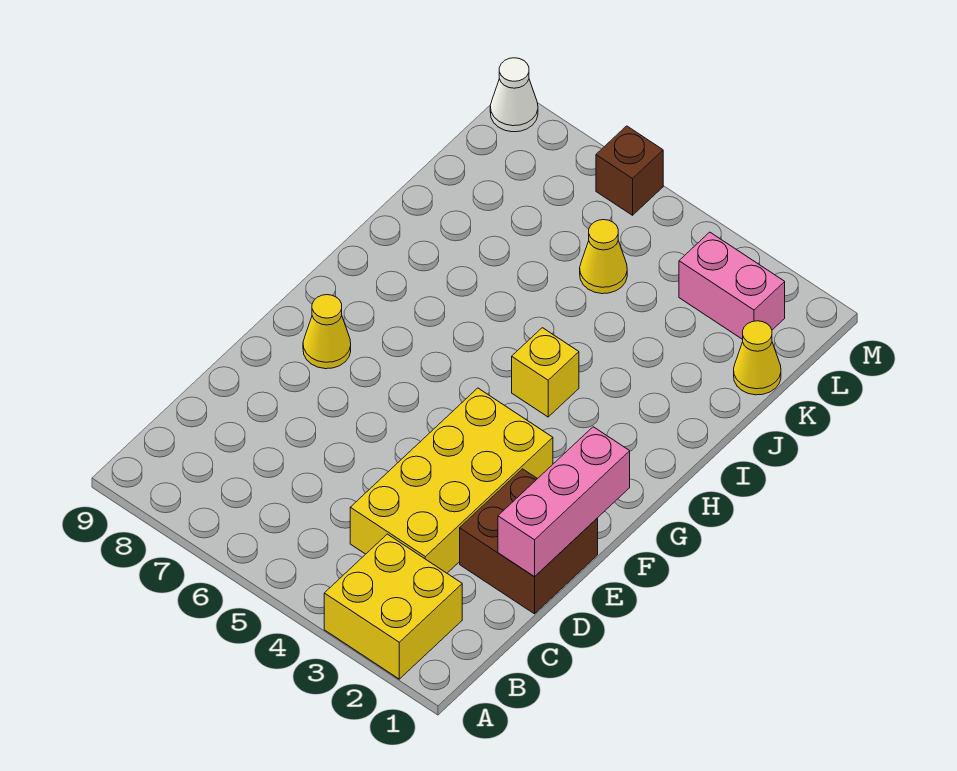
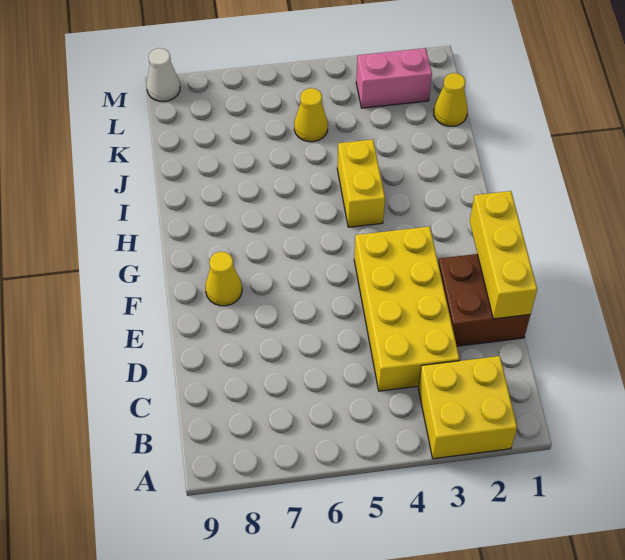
pink brick D1:F1 level 2 -> yellow brick D1:F1 level 2
yellow brick H4 level 1 -> yellow brick H4:I4 level 1
brown brick M6 level 1 -> none

